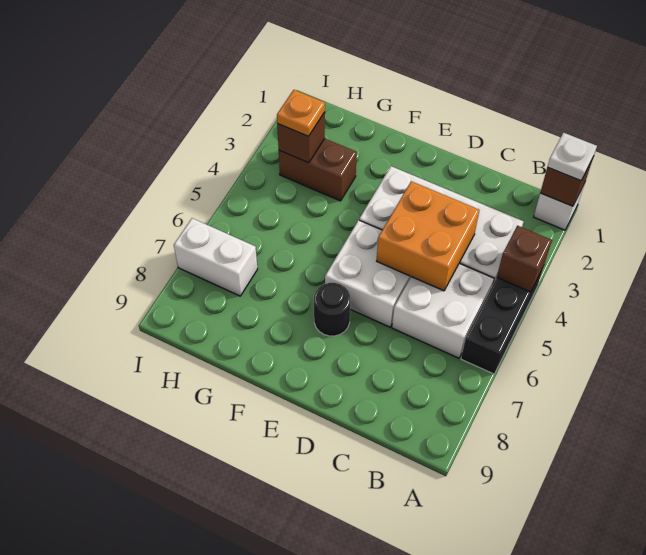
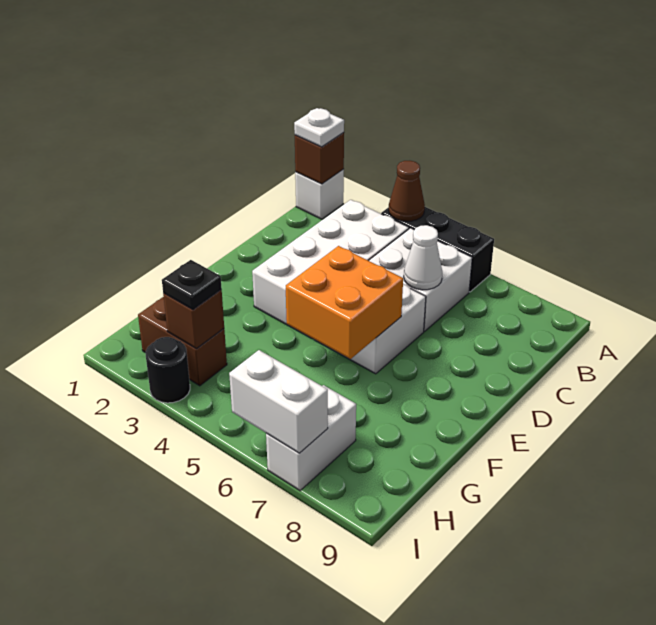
brown brick A4 level 2 -> brown cone A4 level 2
orange brick C4:D5 level 2 -> orange brick E5:F6 level 2
none -> white cone C6 level 2
black round brick E7 level 1 -> black round brick I3 level 1
brown brick G3:H3 level 1 -> brown brick H2:H3 level 1
orange plate H3 level 3 -> black plate H3 level 3
none -> white brick I6:I7 level 2

